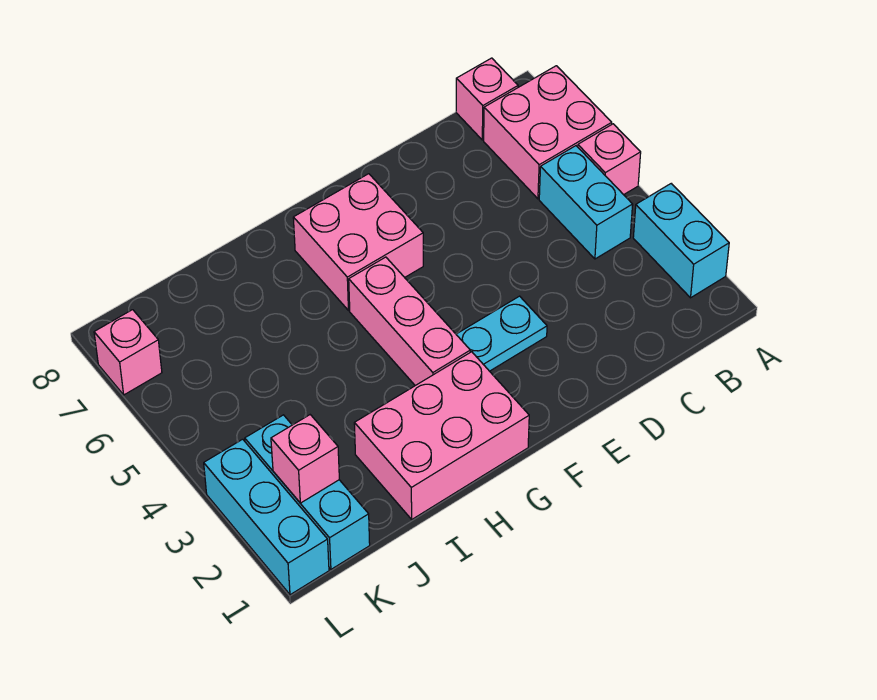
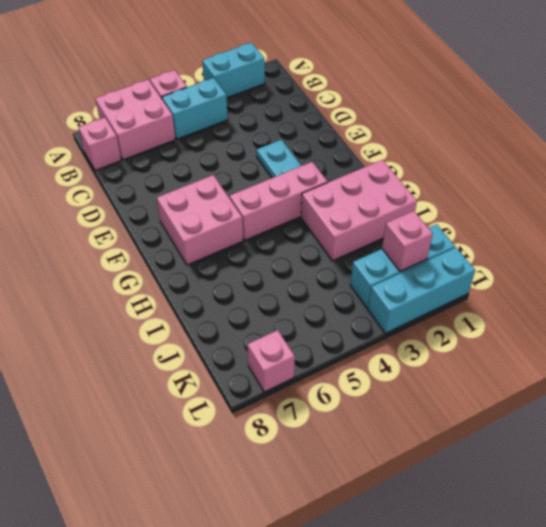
pink brick G1:I2 level 1 -> pink brick H1:I3 level 1

